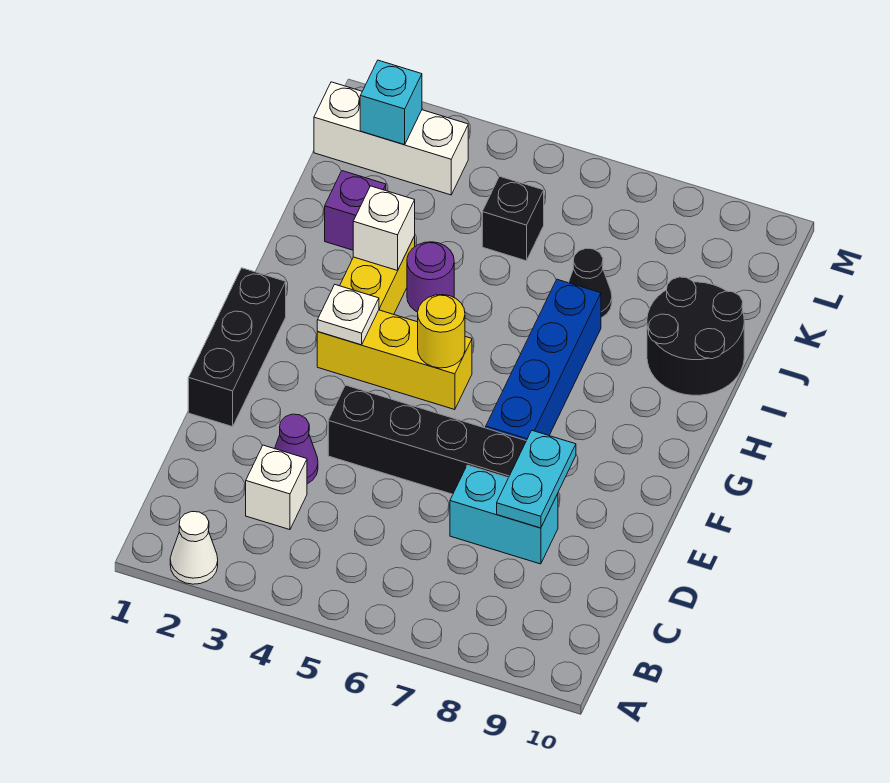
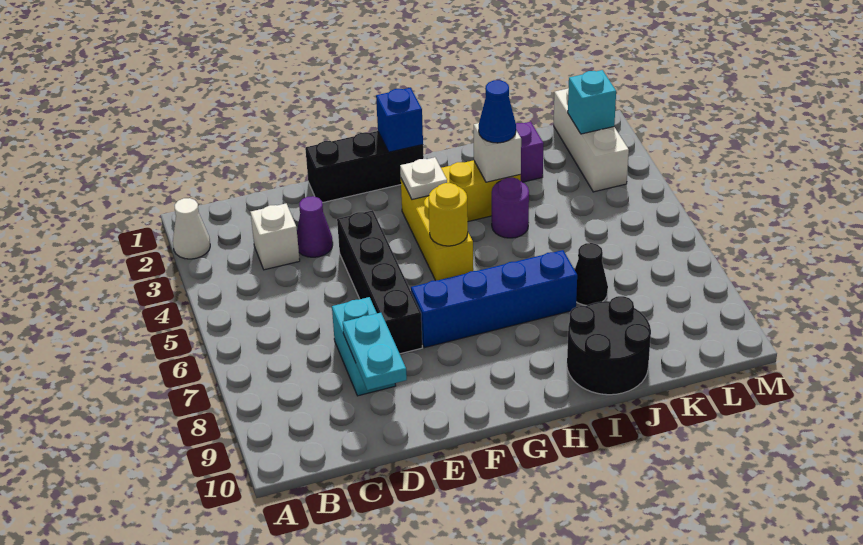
cyan plate D8:E8 level 2 -> cyan plate D8:D9 level 2
none -> blue brick G1 level 2
none -> blue cone I3 level 3
black brick K5 level 1 -> none

